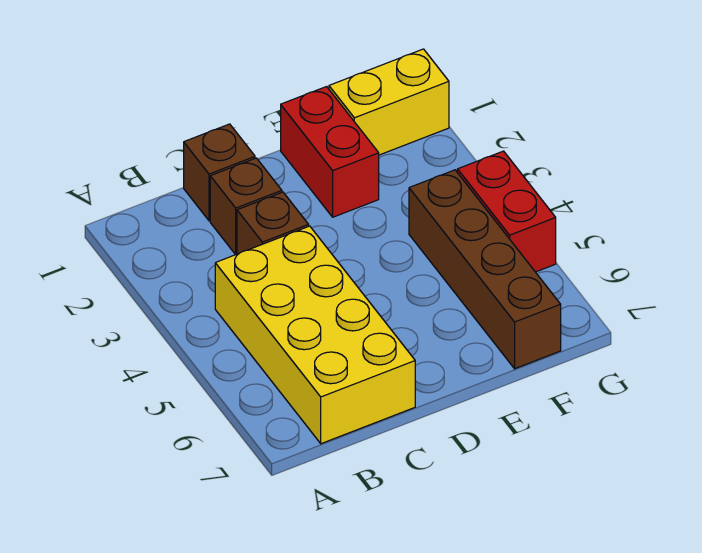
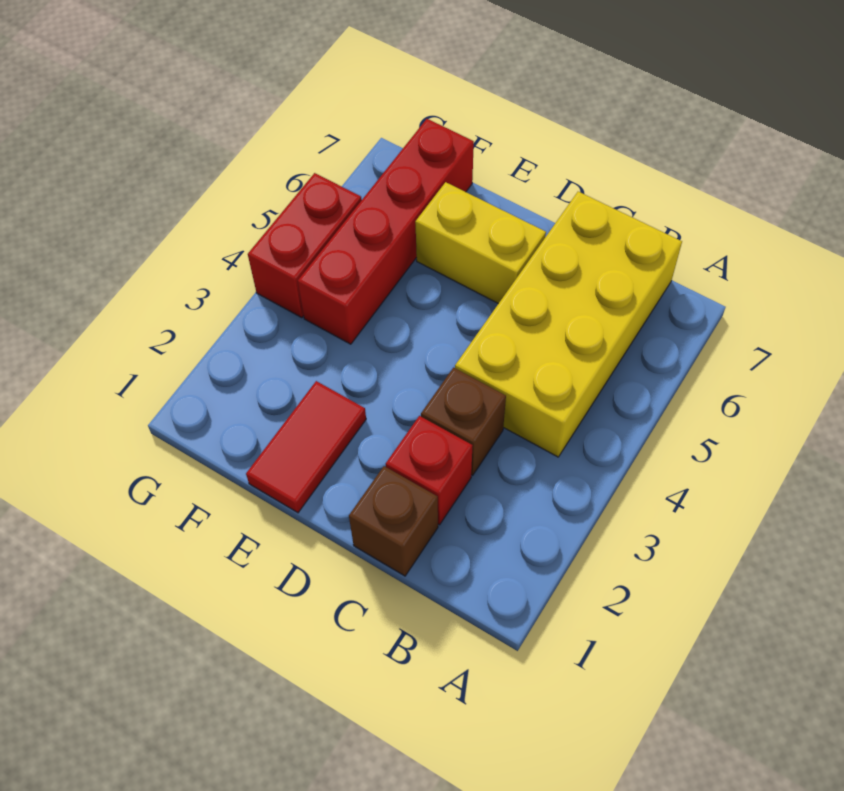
brown brick C2 level 1 -> red brick C2 level 1
red brick E1:E2 level 1 -> red tile E1:E2 level 1
yellow brick F1:G1 level 1 -> yellow brick D6:E6 level 1
brown brick F4:F7 level 1 -> red brick F4:F7 level 1

